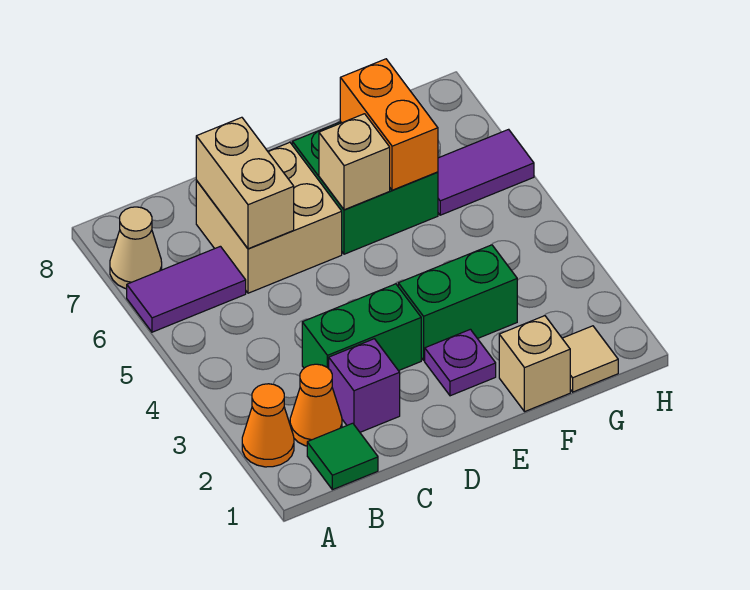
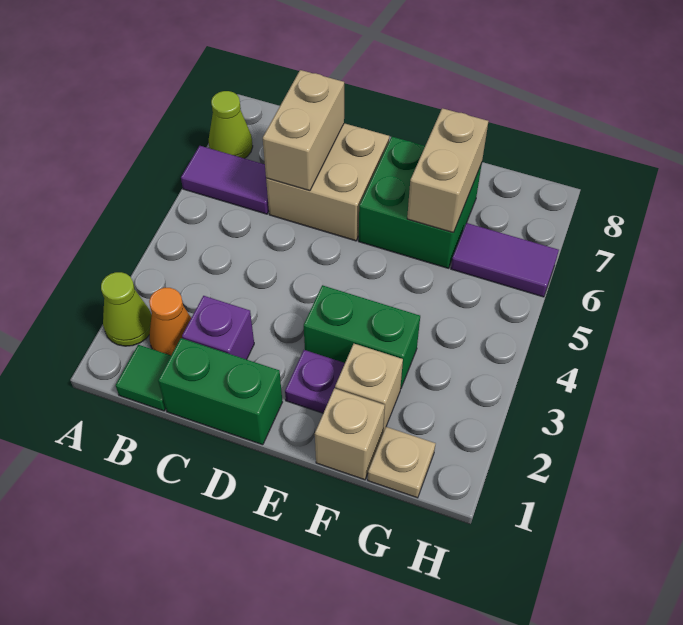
orange cone A2 level 1 -> lime cone A2 level 1
tan cone A7 level 1 -> lime cone A7 level 1
green brick C3:D3 level 1 -> green brick C1:D1 level 1
tan brick E6 level 2 -> tan brick F2 level 1
orange brick F6:F7 level 2 -> tan brick F6:F7 level 2
tan tile G1 level 1 -> tan plate G1 level 1

